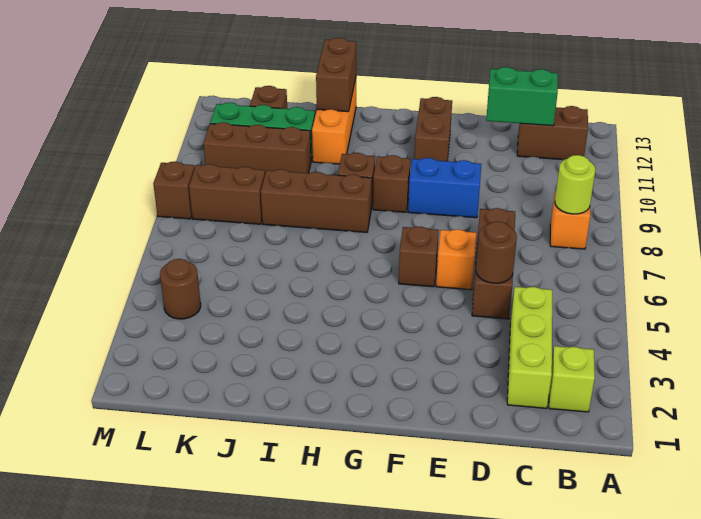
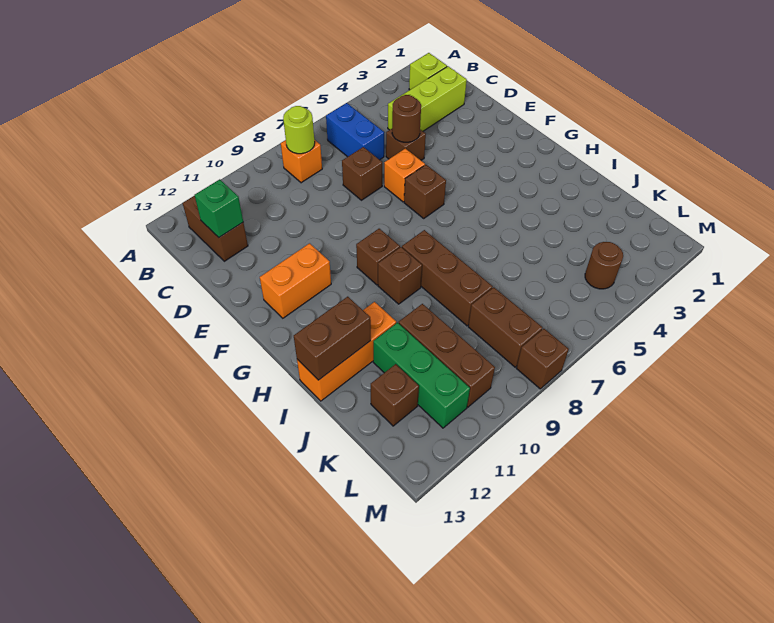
green brick C12:D12 level 2 -> green brick C12 level 2
blue brick E9:F9 level 1 -> blue brick B6:C6 level 1
brown brick F11:F12 level 1 -> orange brick F11:F12 level 1

